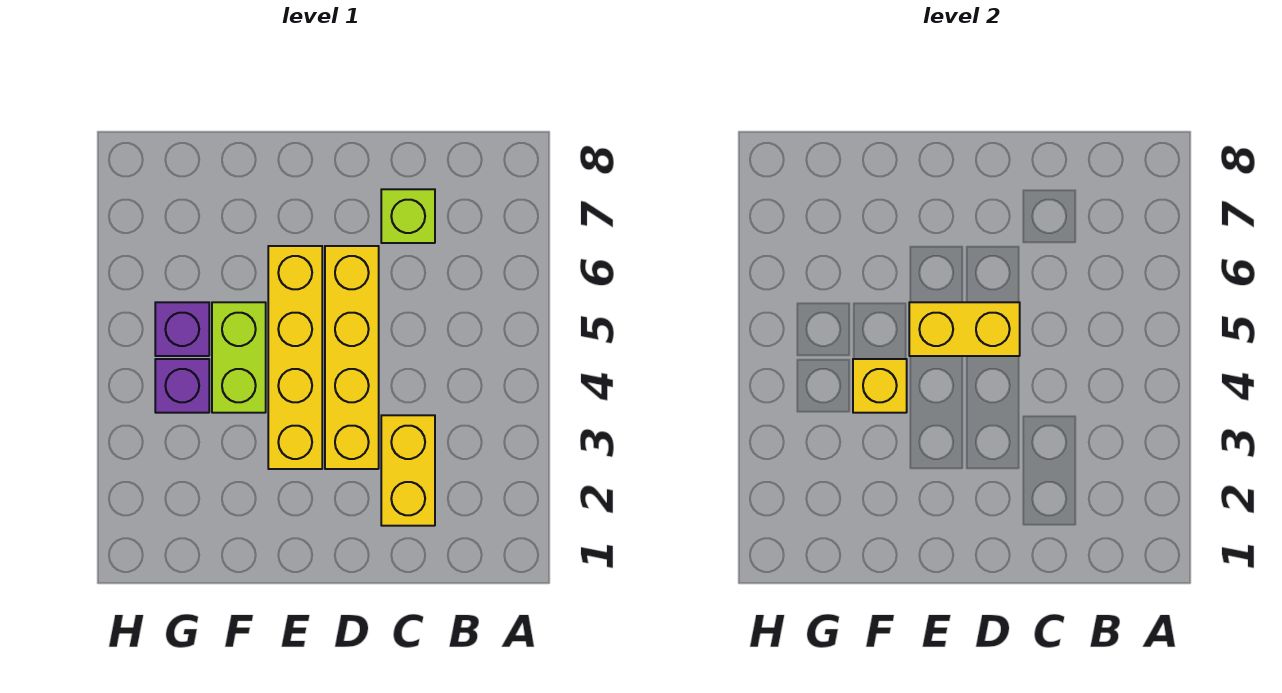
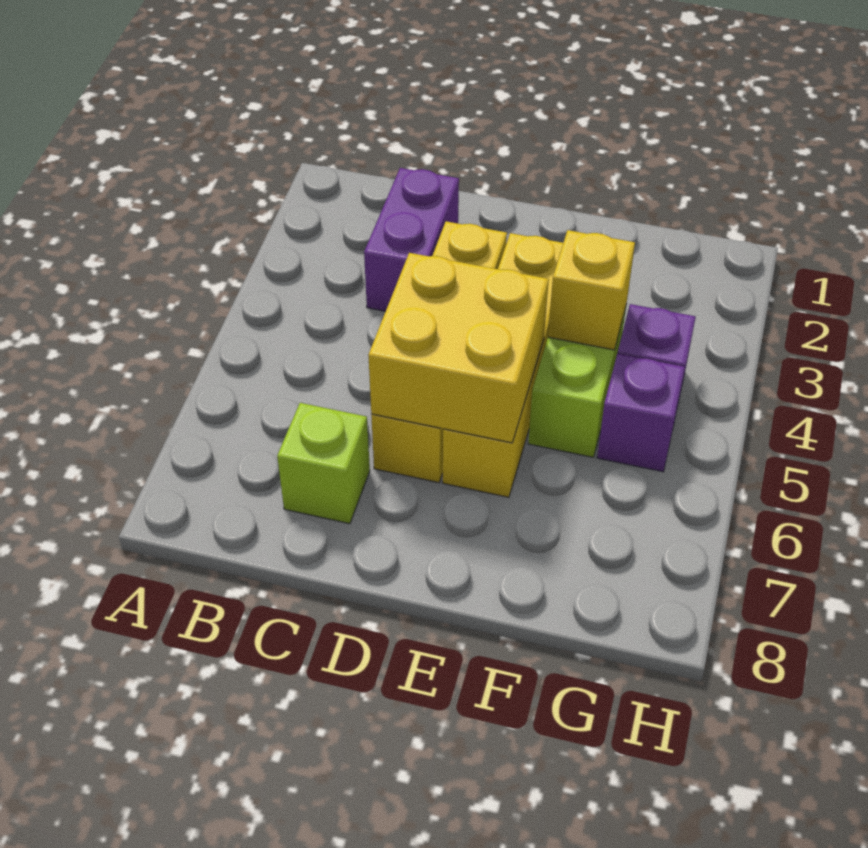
yellow brick C2:C3 level 1 -> purple brick C2:C3 level 1
yellow brick D5:E5 level 2 -> yellow brick D5:E6 level 2

